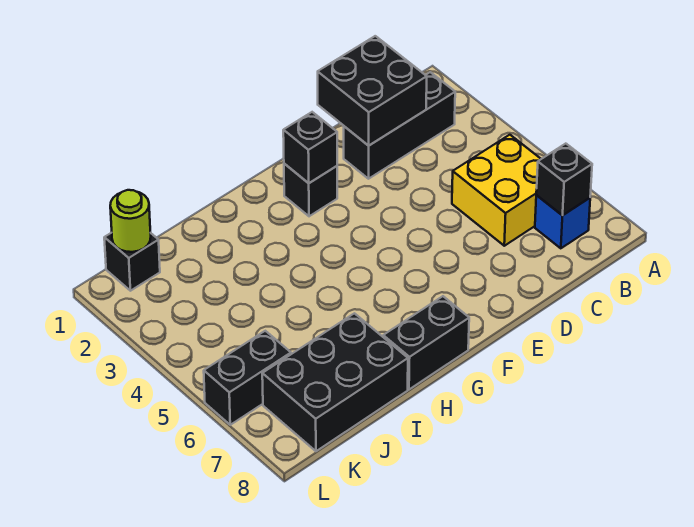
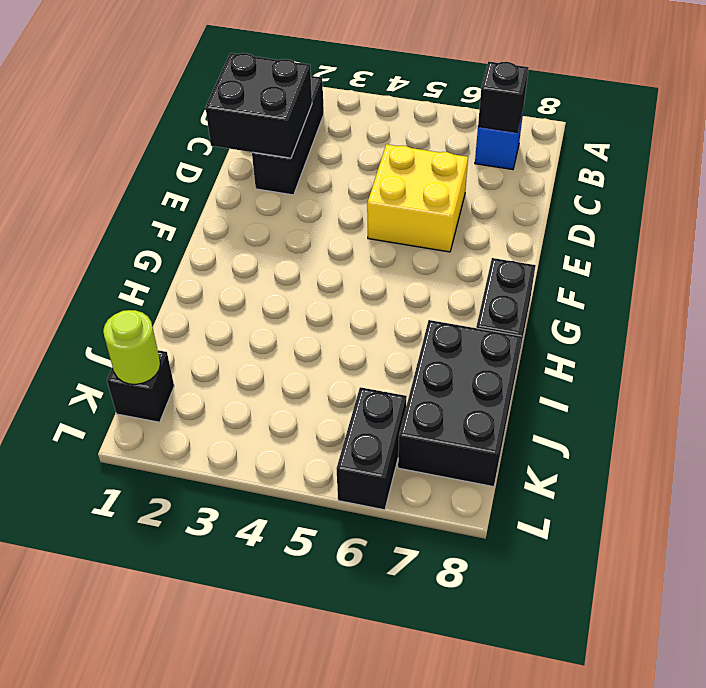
yellow brick B5:C6 level 1 -> yellow brick D5:E6 level 1
black brick F2 level 1 -> none
black brick F2 level 2 -> none

